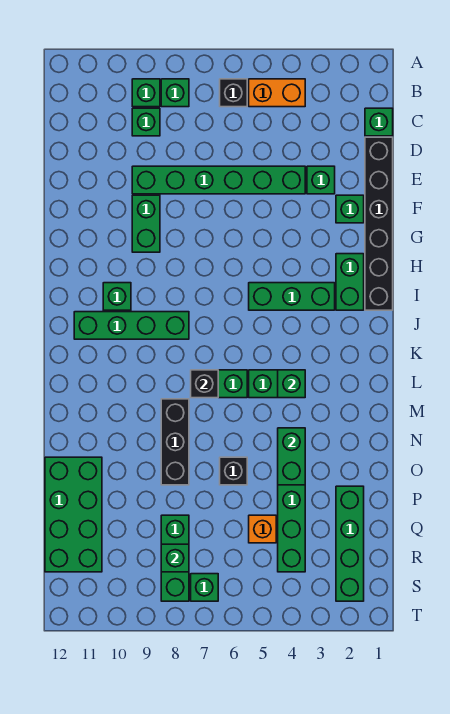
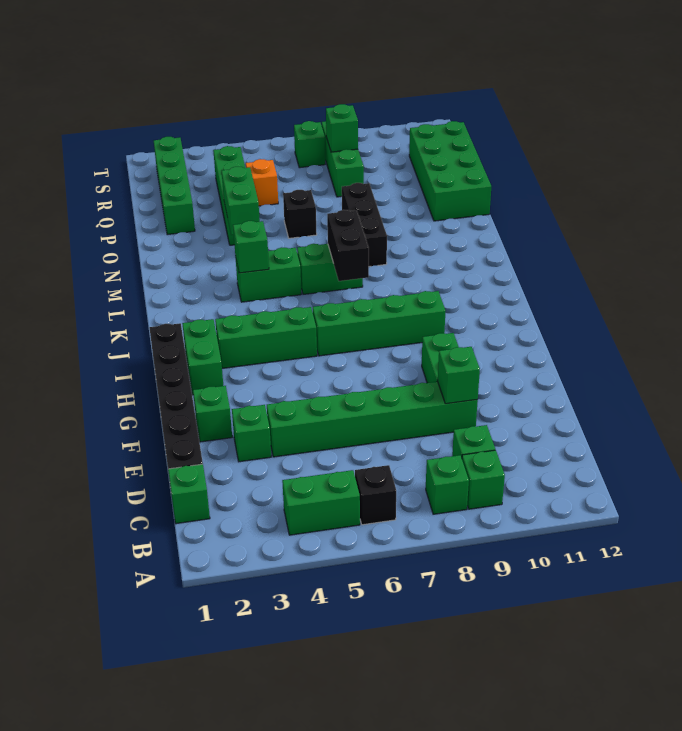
orange brick B4:B5 level 1 -> green brick B4:B5 level 1
green brick I10 level 1 -> green brick E9 level 2
green brick J8:J11 level 1 -> green brick I6:I9 level 1
black brick L7 level 2 -> black brick K7:L7 level 2

